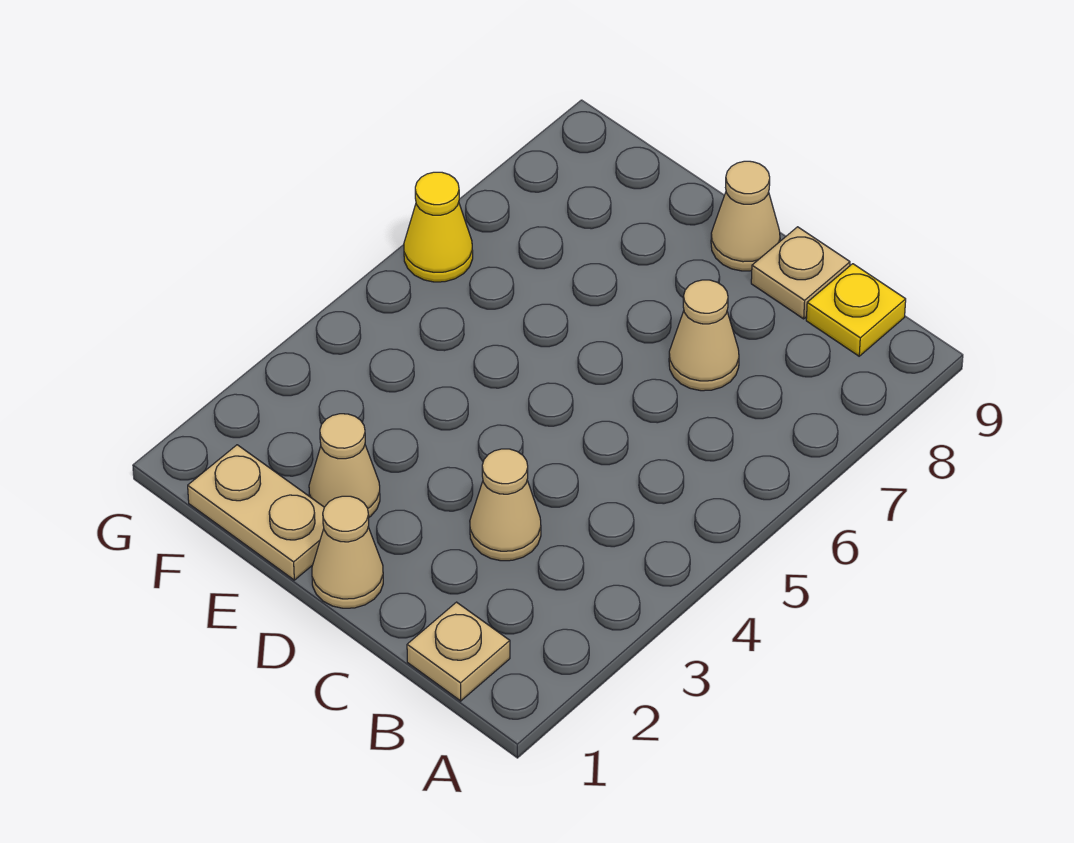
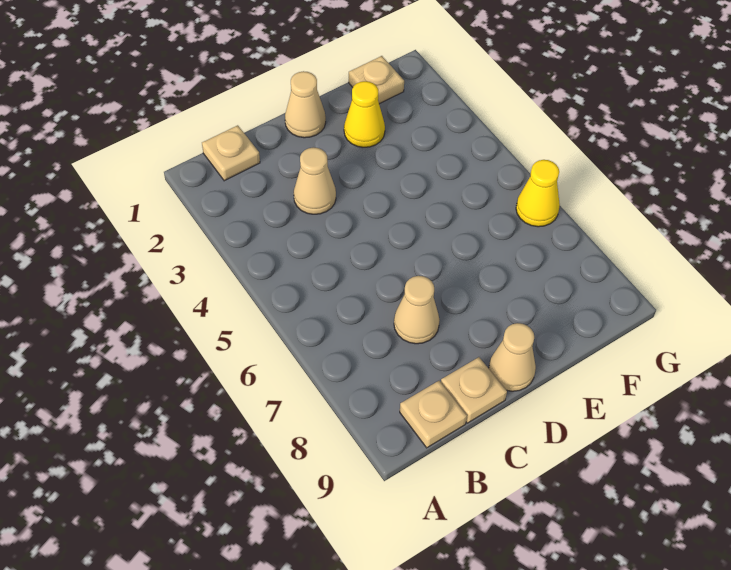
yellow plate B9 level 1 -> tan plate B9 level 1
tan plate E1:F1 level 1 -> tan plate F1 level 1
tan cone E2 level 1 -> yellow cone E2 level 1

